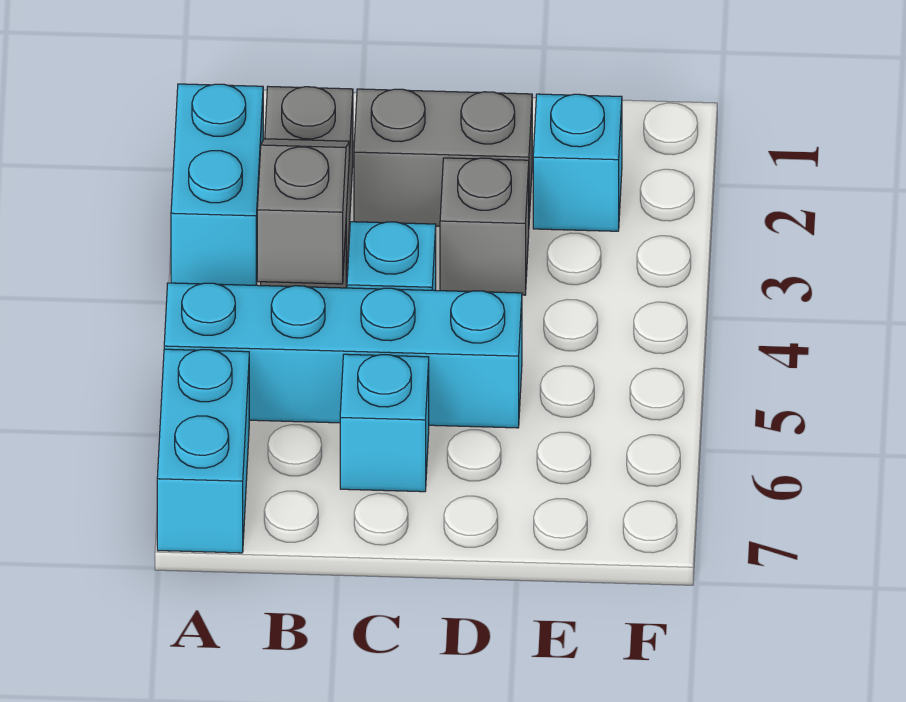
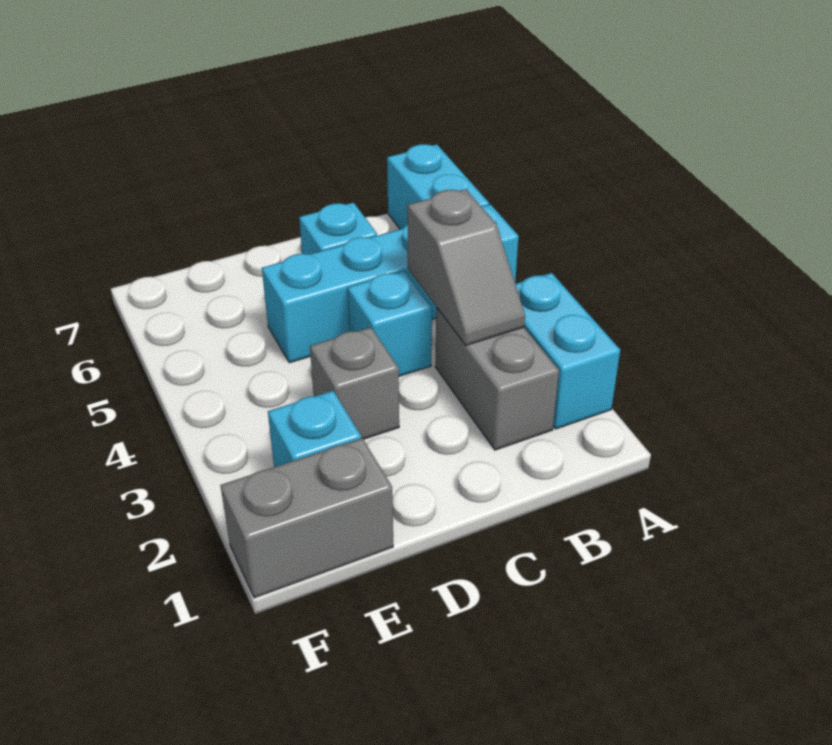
grey brick C2:D2 level 1 -> grey brick E1:F1 level 1

